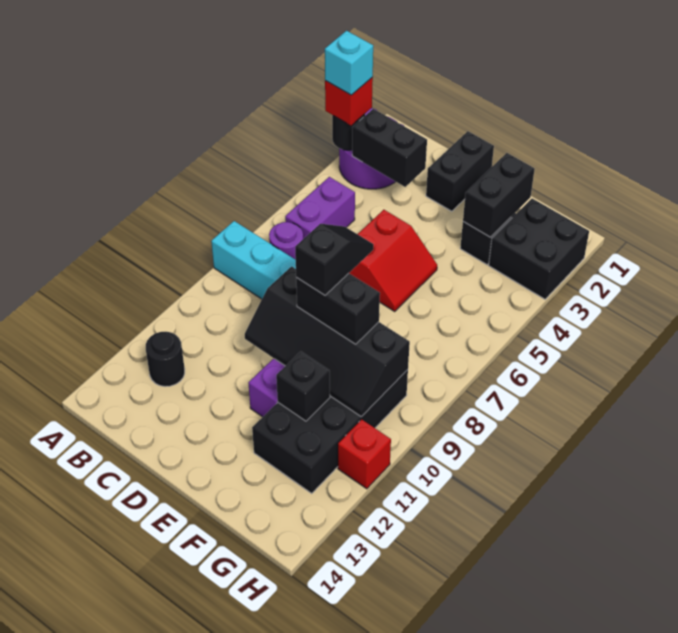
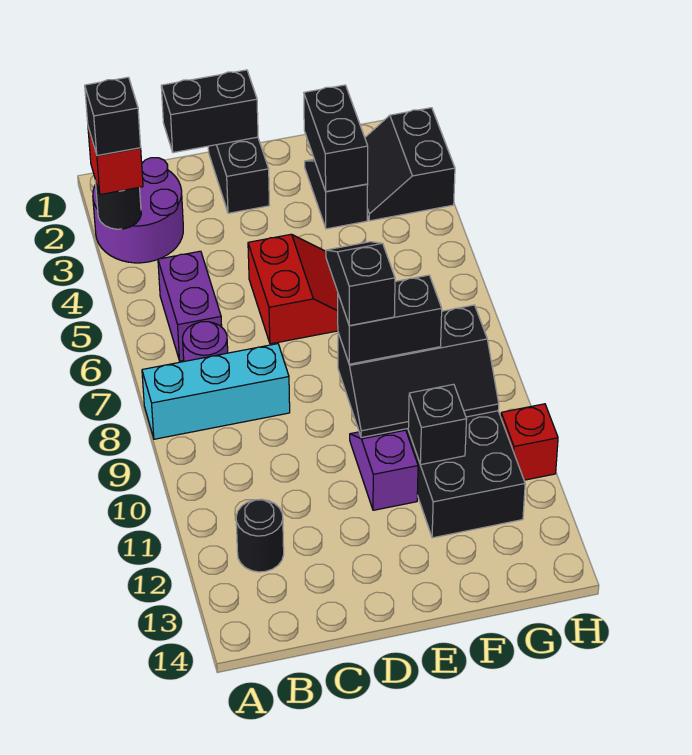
cyan brick A3 level 4 -> black brick A3 level 4
black brick B3:C3 level 2 -> black brick C1:D1 level 2
black slope D9:G10 level 2 top 9 -> black slope E9:G10 level 2 top 9
black brick G2:H3 level 1 -> black slope G2:H3 level 1 top H

